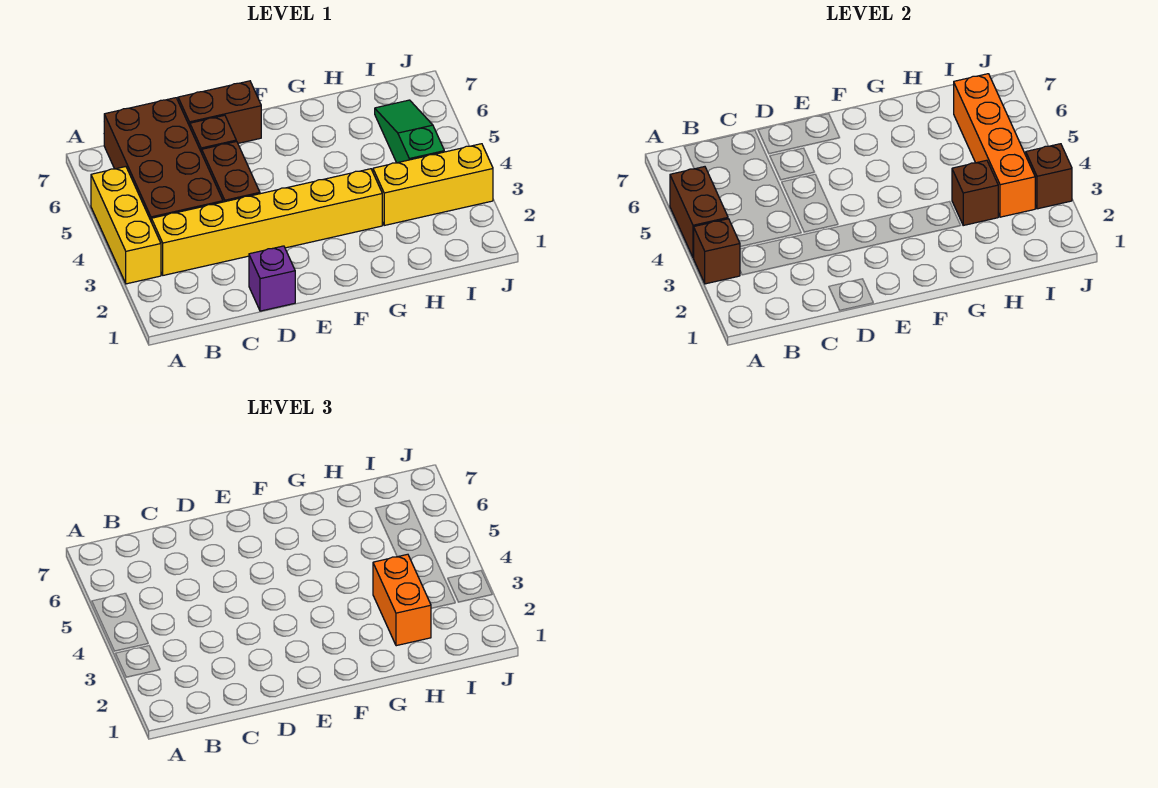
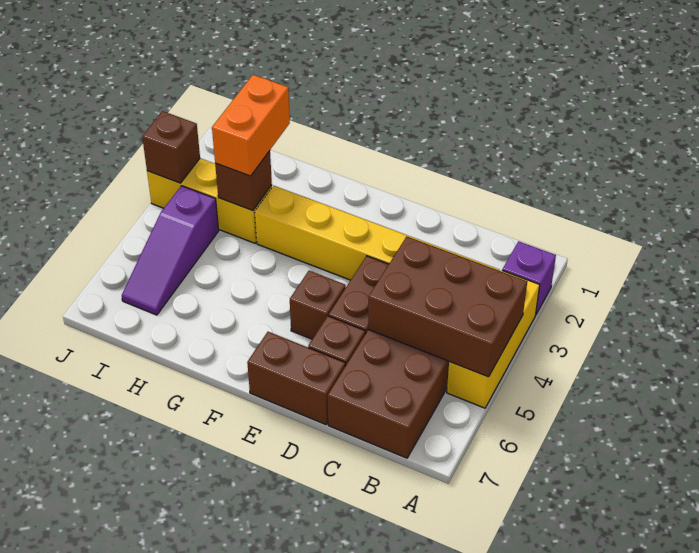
brown brick A3 level 2 -> brown brick E5 level 1
brown brick A4:A5 level 2 -> brown brick A4:C5 level 2
purple brick D1 level 1 -> purple brick A2 level 1
orange brick I3:I6 level 2 -> none
green slope I4:I6 level 1 top 4 -> purple slope I4:I6 level 1 top 4

